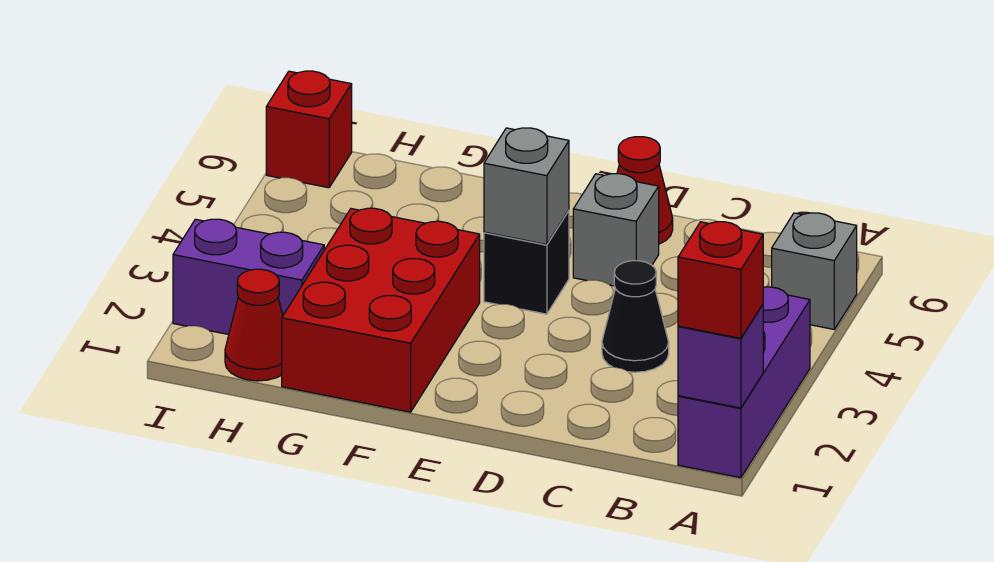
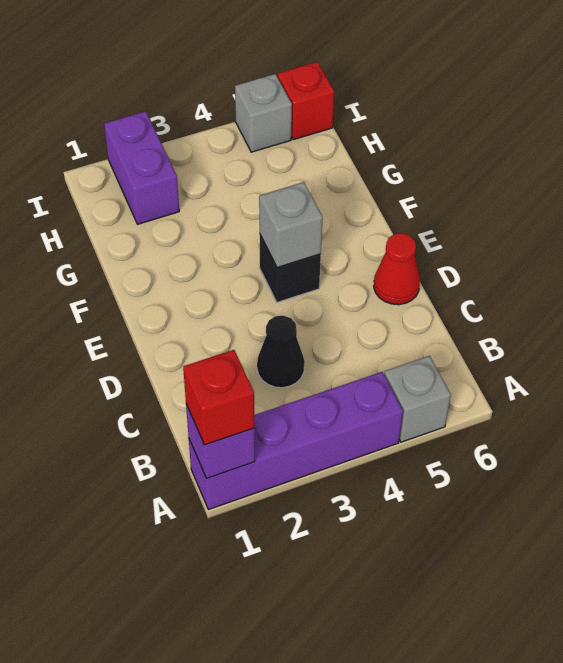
purple brick A1:A3 level 1 -> purple brick A1:A4 level 1
grey brick D5 level 1 -> grey brick I5 level 1
red brick F1:G3 level 1 -> none
red cone H1 level 1 -> none

